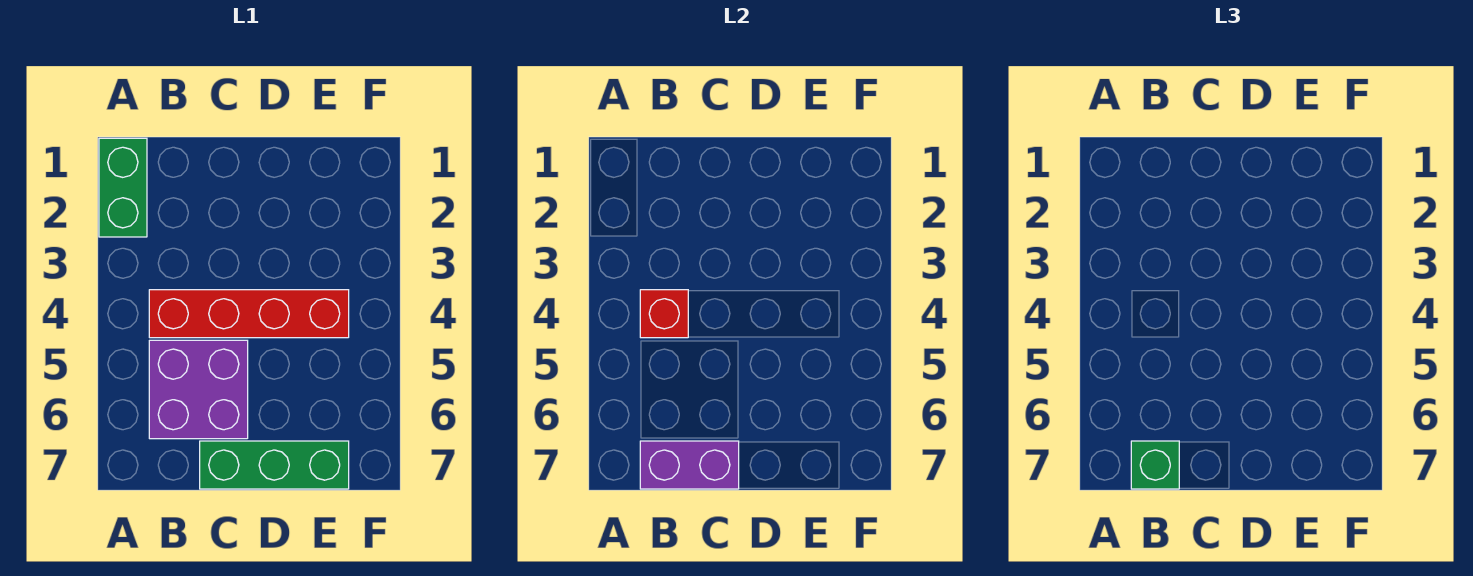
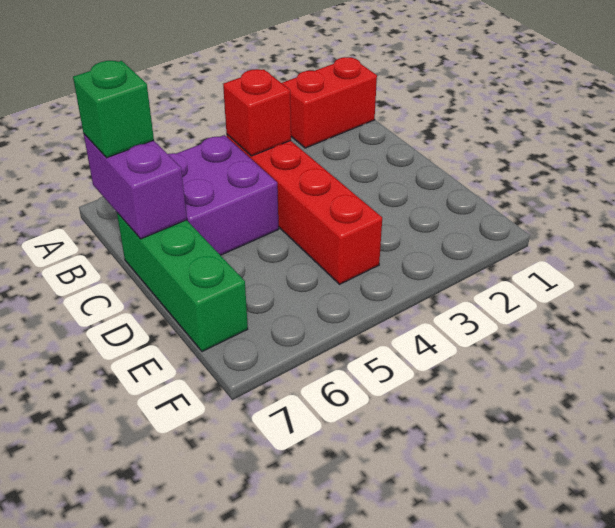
green brick A1:A2 level 1 -> red brick A1:A2 level 1

